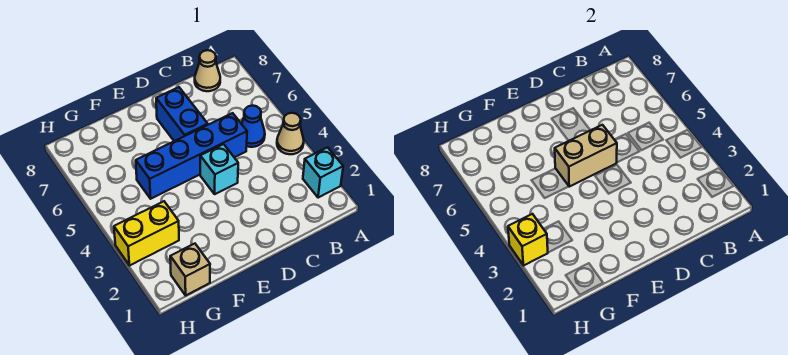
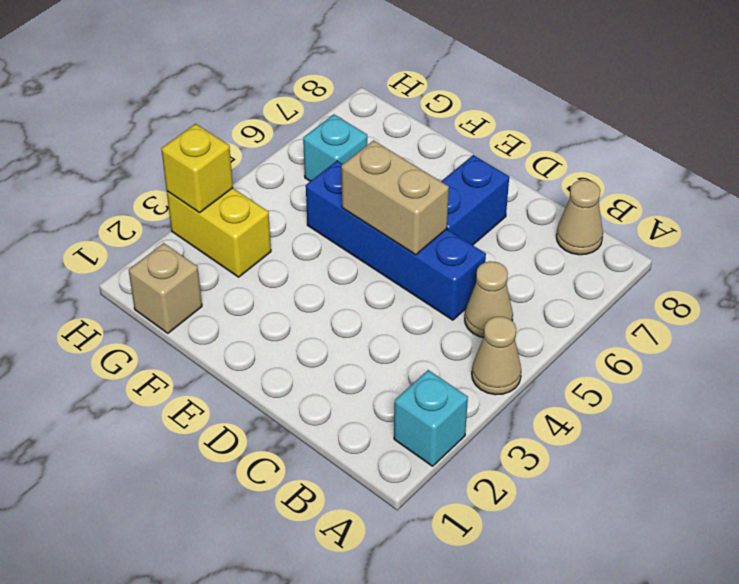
blue cone B5 level 1 -> tan cone B5 level 1
cyan brick D4 level 1 -> cyan brick G6 level 1

